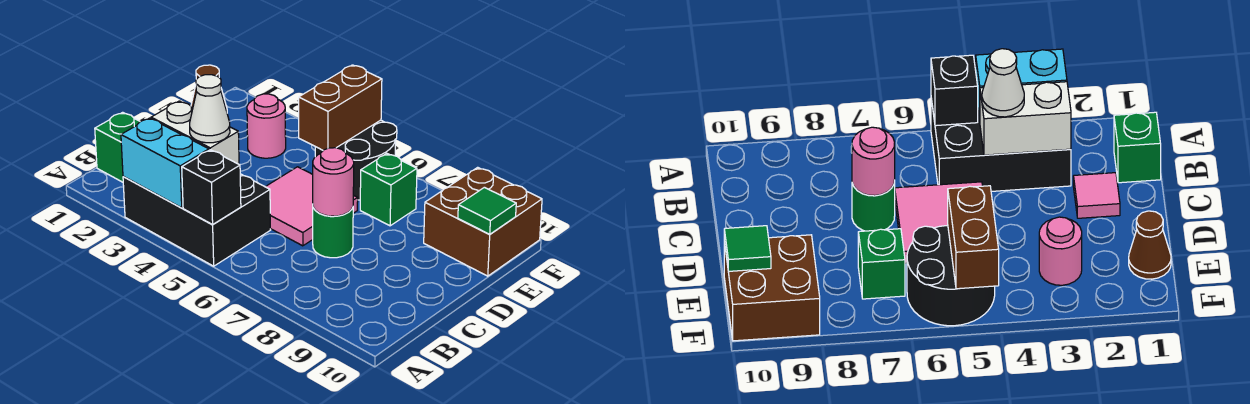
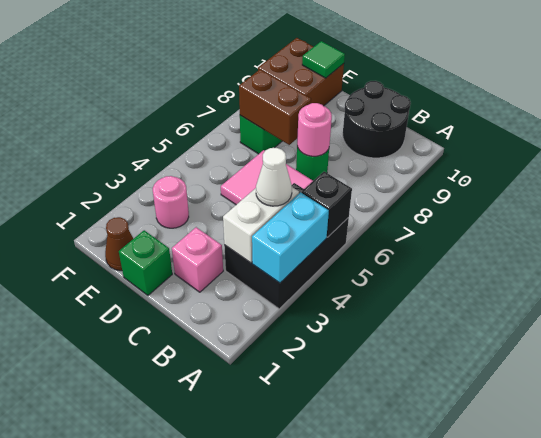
green brick B1 level 1 -> green brick D1 level 1
pink tile C2 level 1 -> pink brick C2 level 1
black round brick E5:F6 level 1 -> black round brick B9:C10 level 1
brown brick E5:F5 level 2 -> brown brick D7:E7 level 2

